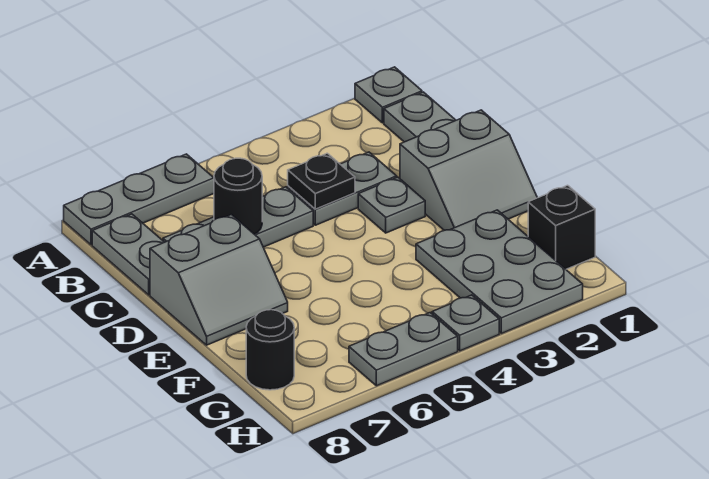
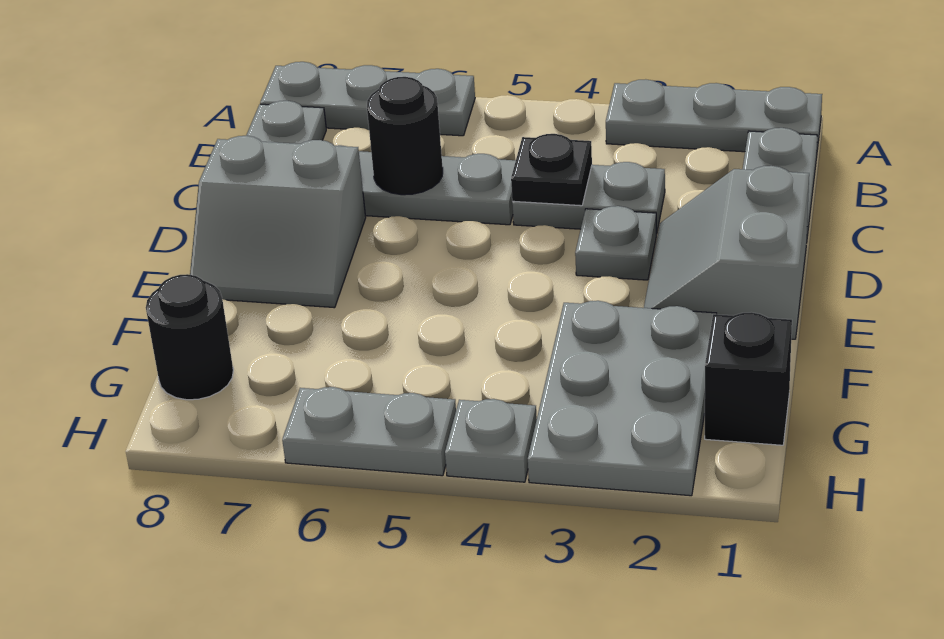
grey plate A1 level 1 -> grey plate A1:A3 level 1
grey slope D1:E2 level 1 top D -> grey slope D1:E2 level 1 top 1

